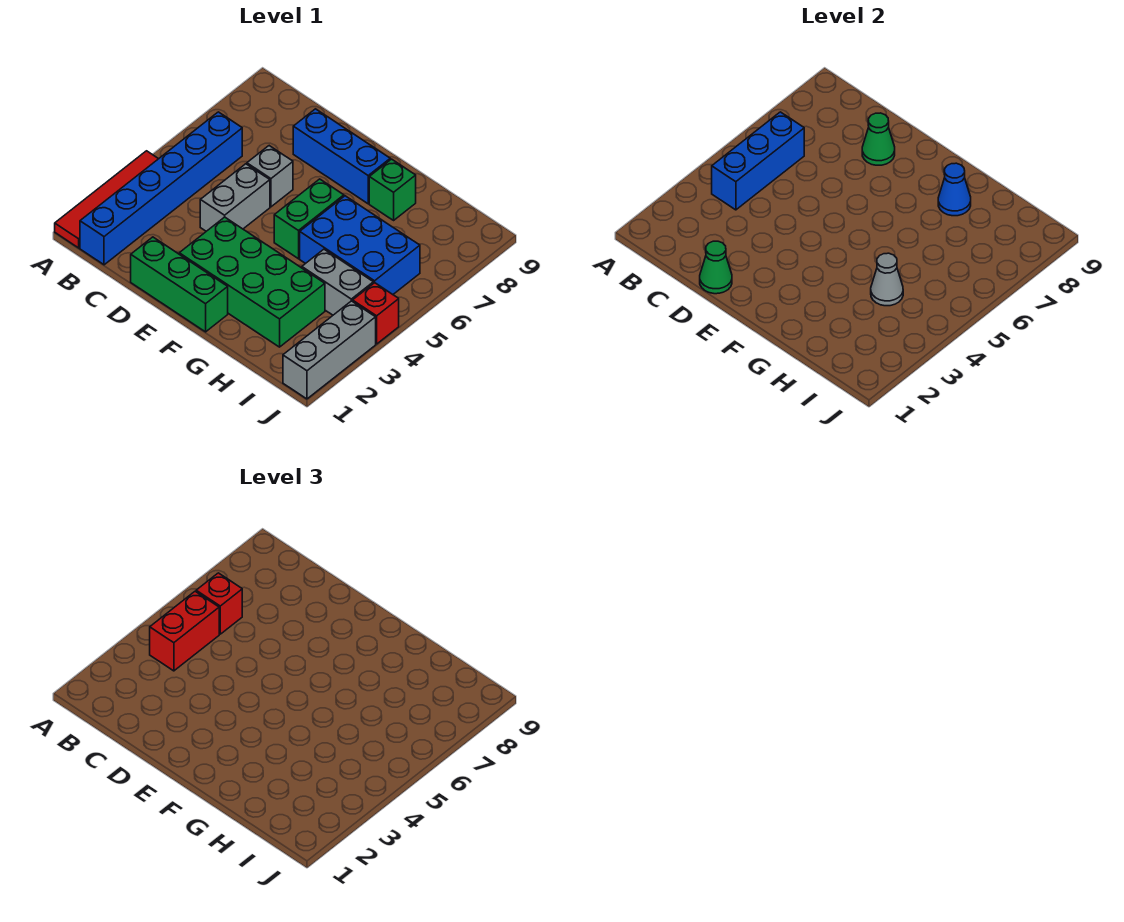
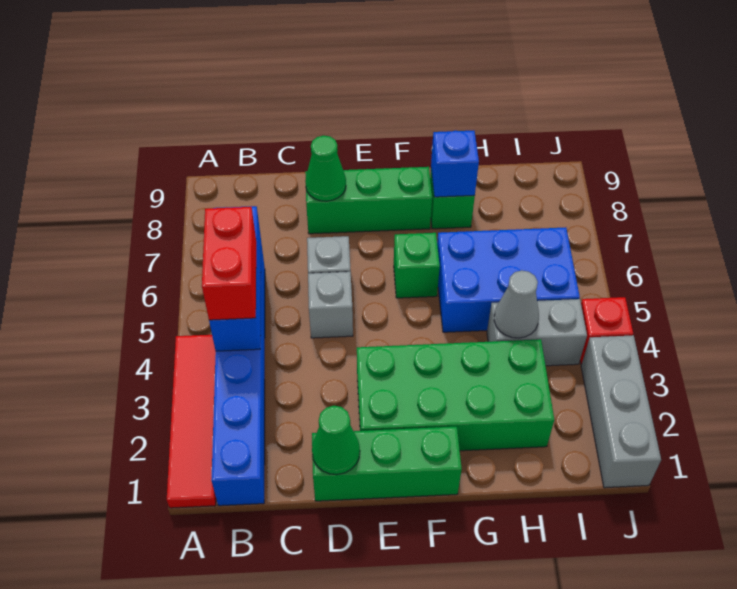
red brick B6 level 3 -> none
grey brick D4:D5 level 1 -> grey brick D5 level 1
blue brick D8:F8 level 1 -> green brick D8:F8 level 1
green brick F5:F6 level 1 -> green brick F6 level 1
blue cone G8 level 2 -> blue brick G8 level 2

